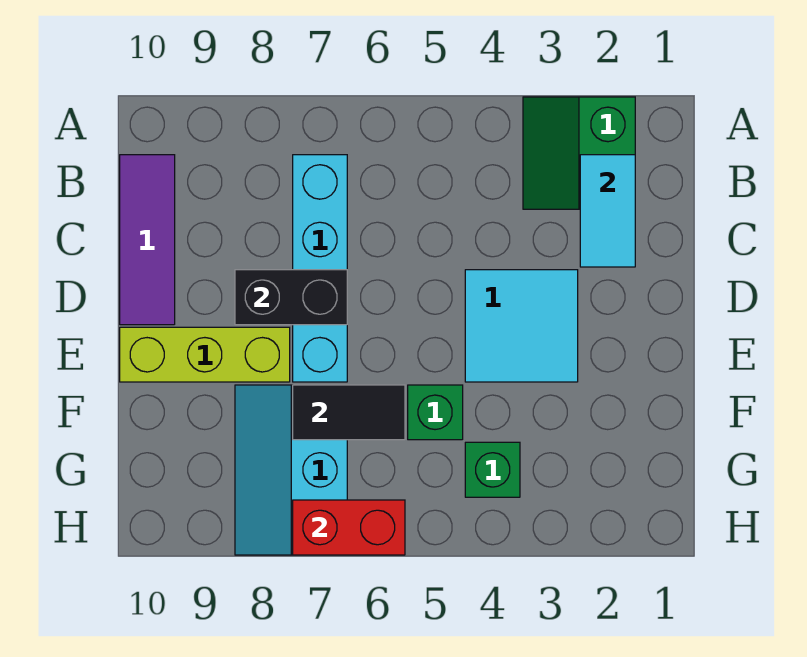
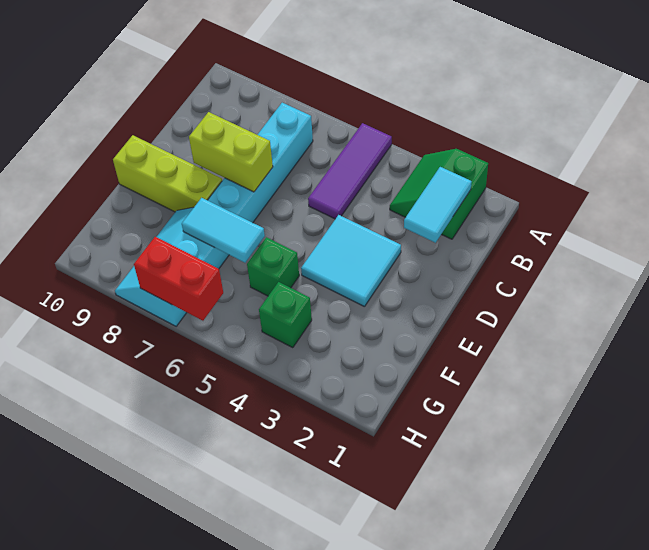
purple tile B10:D10 level 1 -> purple tile A5:C5 level 1
black brick D7:D8 level 2 -> lime brick D7:D8 level 2
black tile F6:F7 level 2 -> cyan tile F6:F7 level 2

